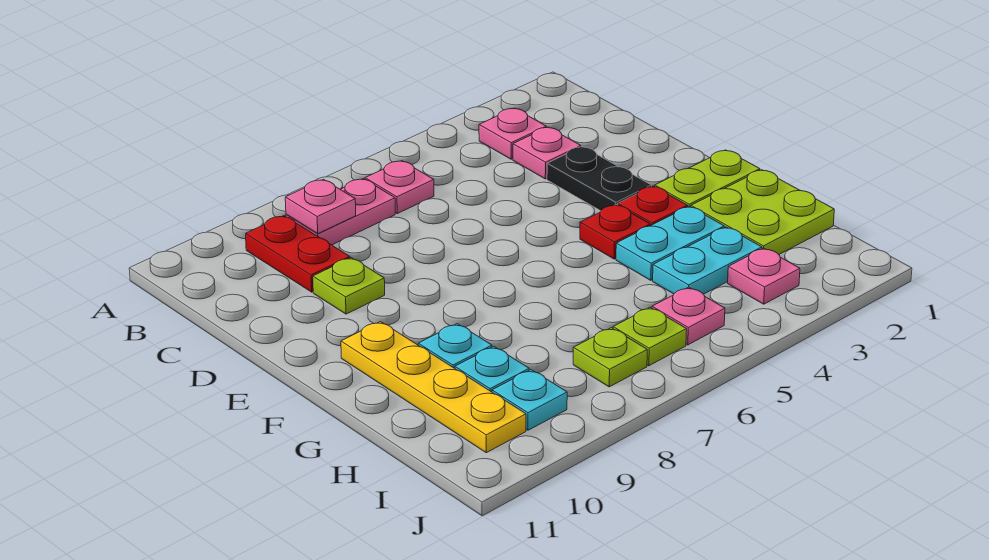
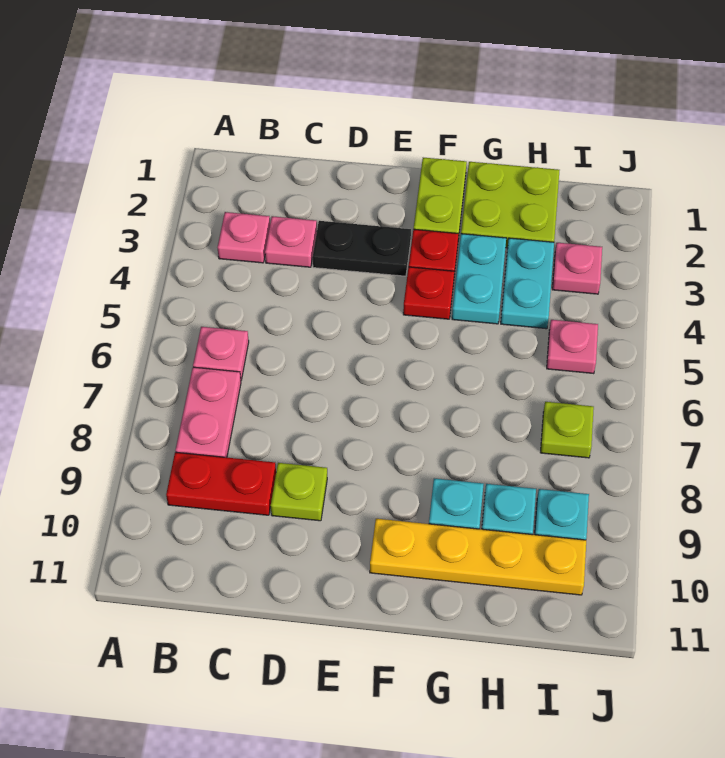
pink plate B8 level 2 -> none
lime plate I6 level 1 -> none

